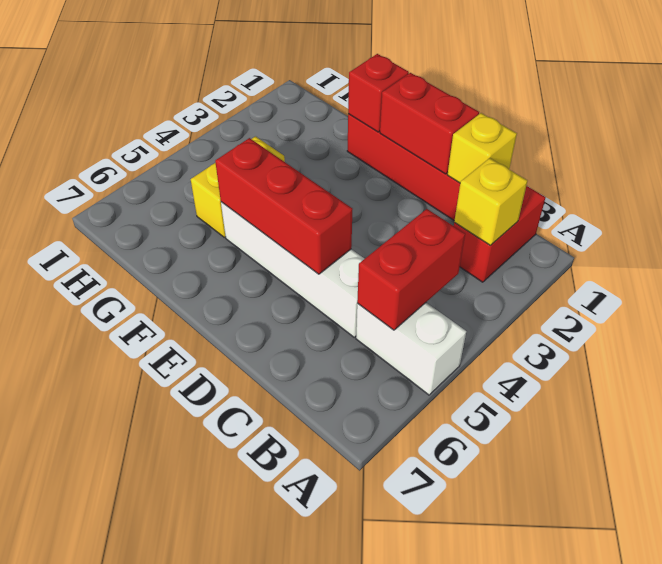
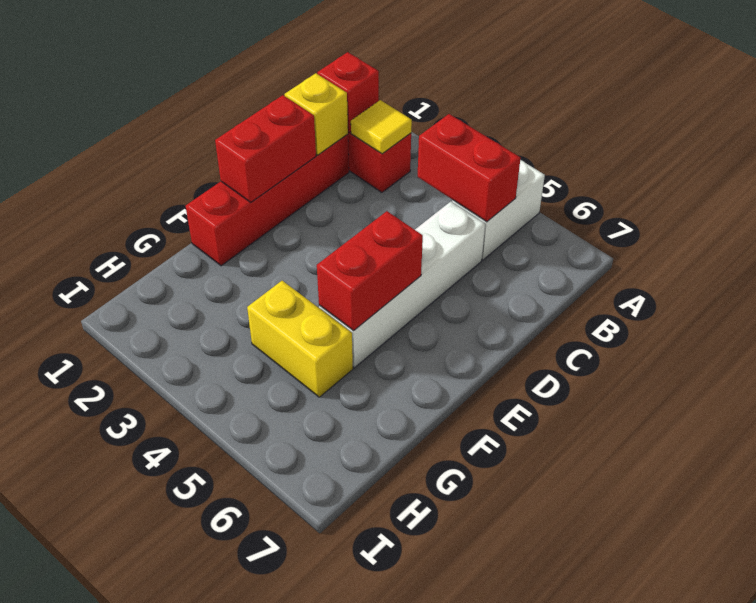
yellow brick B2 level 2 -> yellow tile B2 level 2
red brick D5:F5 level 2 -> red brick E5:F5 level 2
red brick F1 level 2 -> red brick B1 level 2

